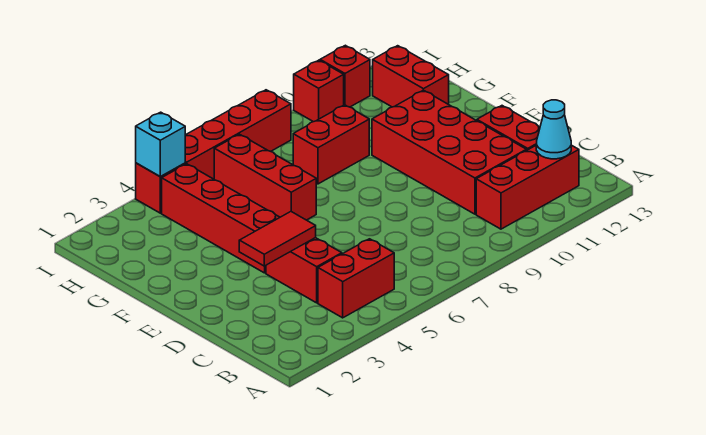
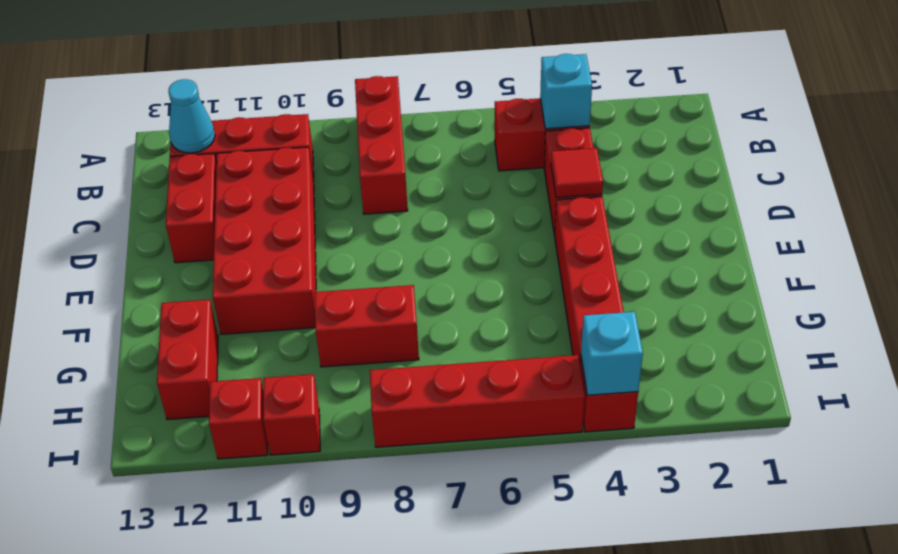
none -> cyan brick B4 level 2
red tile D3:D4 level 2 -> red tile D4 level 2
red brick F6:H6 level 1 -> red brick A8:C8 level 1

